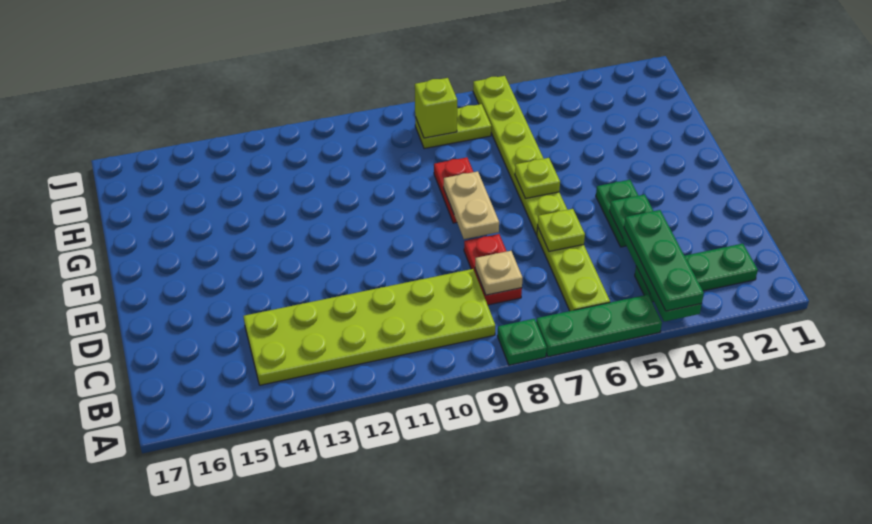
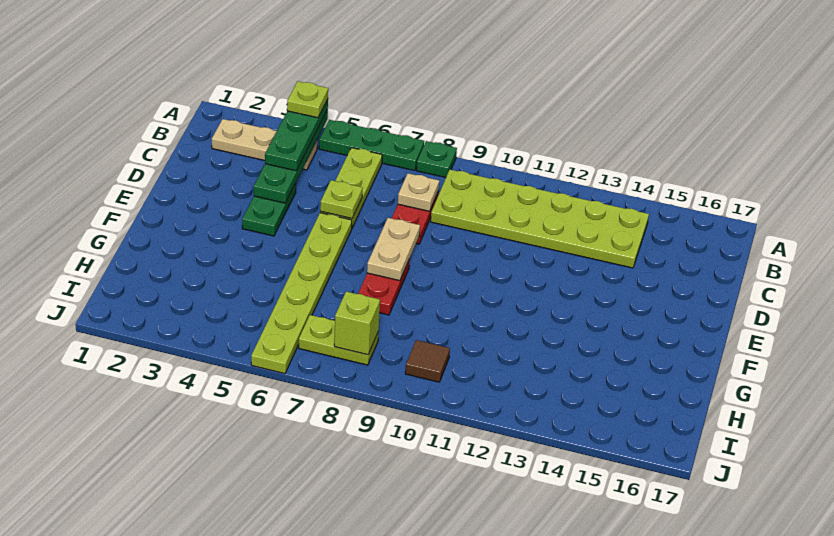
green plate B2:B4 level 1 -> tan plate B2:B4 level 1
lime plate F6 level 2 -> lime plate A4 level 4
none -> brown tile I10 level 1

